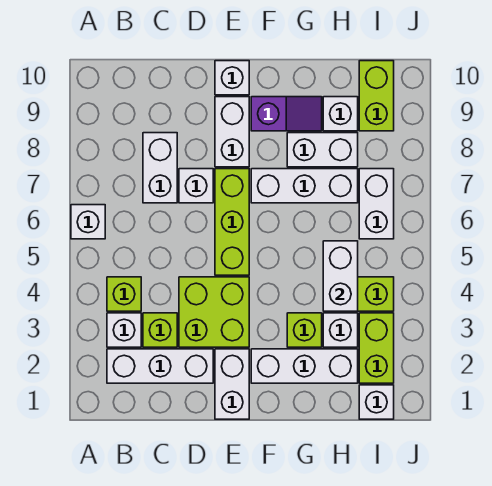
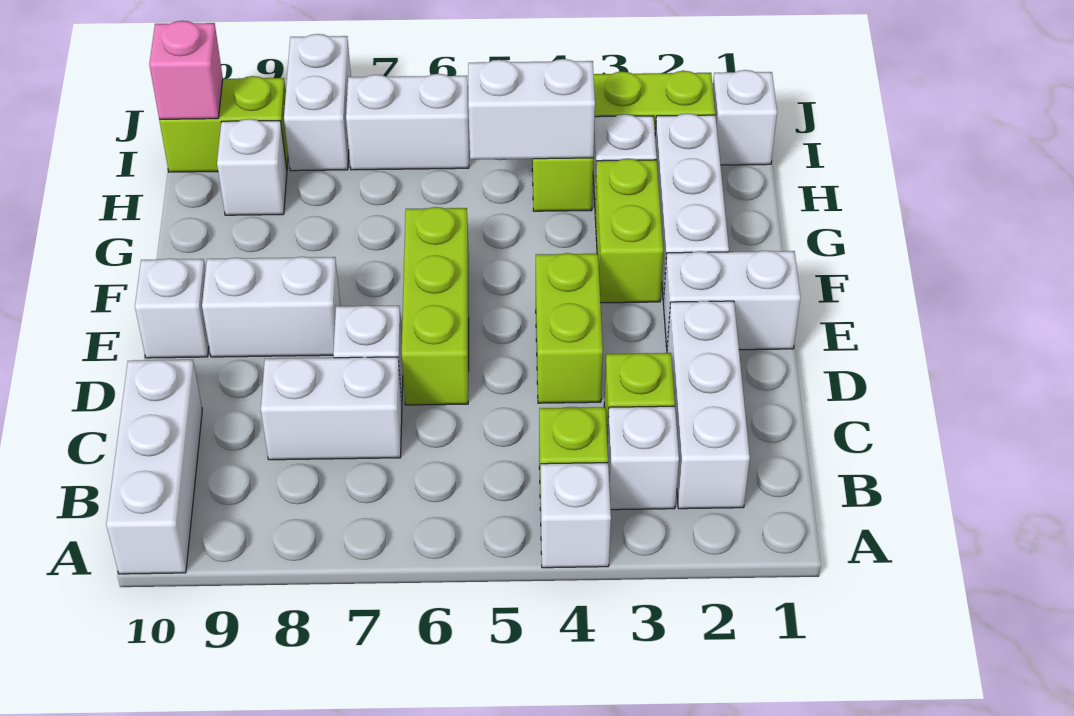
white brick A6 level 1 -> white brick A4 level 1
lime brick D3:E4 level 1 -> lime brick D4:E4 level 1
lime brick E5:E7 level 1 -> lime brick D6:F6 level 1
white brick F7:H7 level 1 -> white brick A10:C10 level 1
purple slope F9:G9 level 1 top F -> none
lime brick G3 level 1 -> lime brick F3:G3 level 1
white brick G8:H8 level 1 -> white brick I8:J8 level 1
none -> pink brick I10 level 2

